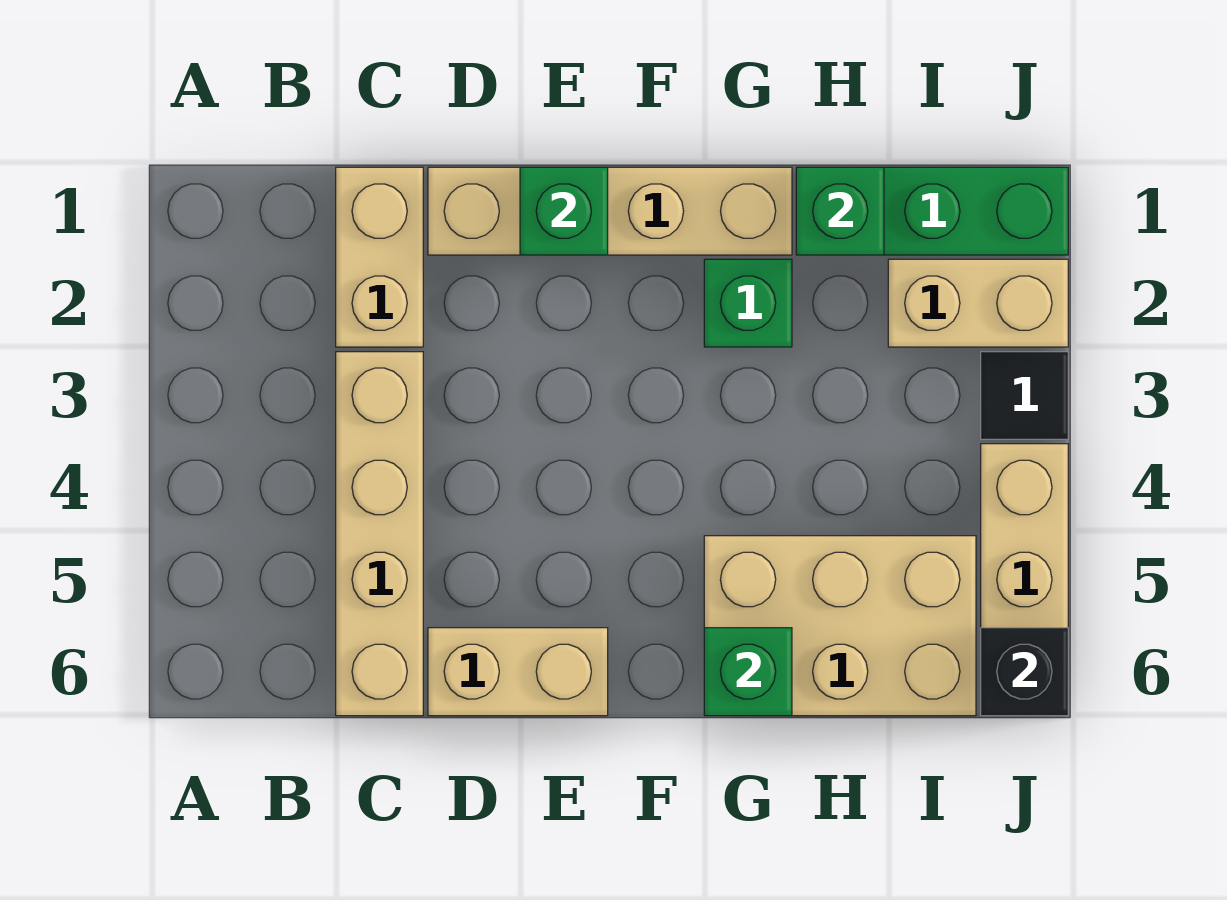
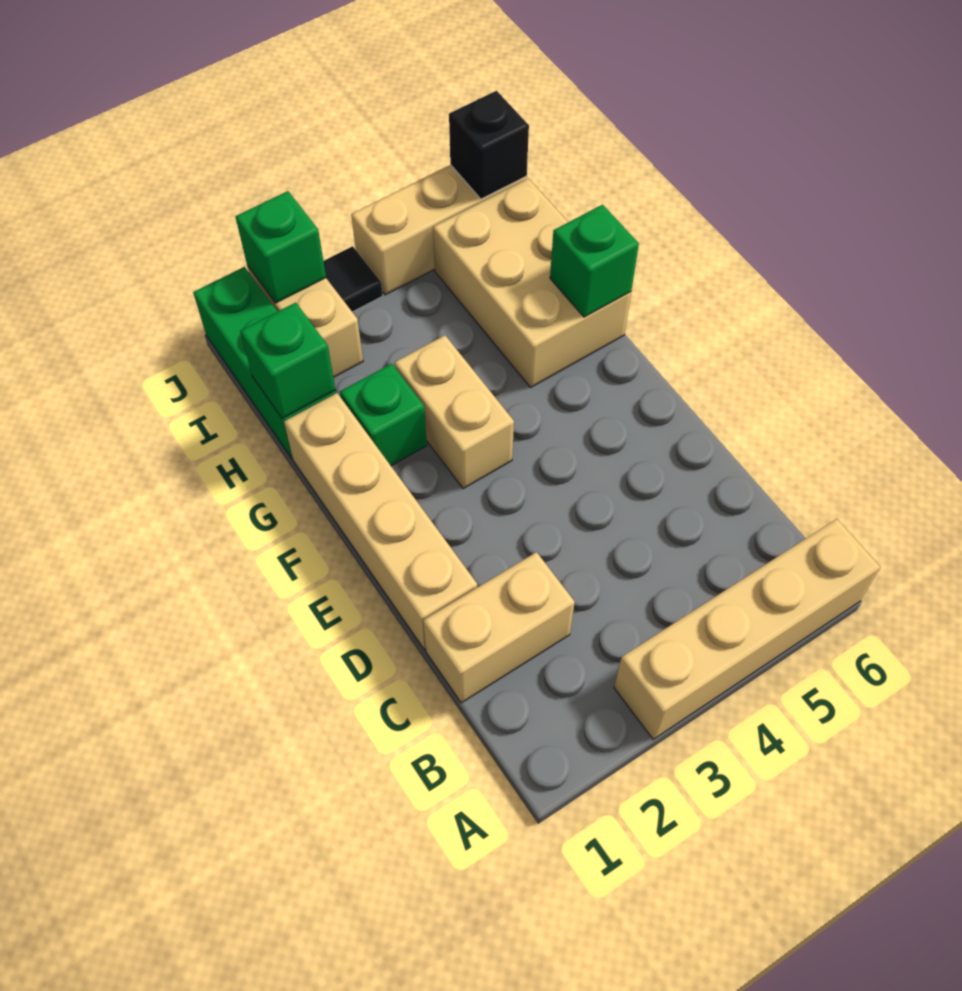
tan brick C3:C6 level 1 -> tan brick A3:A6 level 1
tan brick D6:E6 level 1 -> tan brick F3:G3 level 1
green brick E1 level 2 -> green brick J2 level 2

